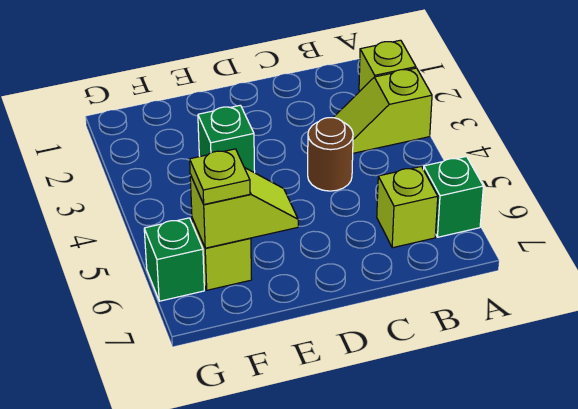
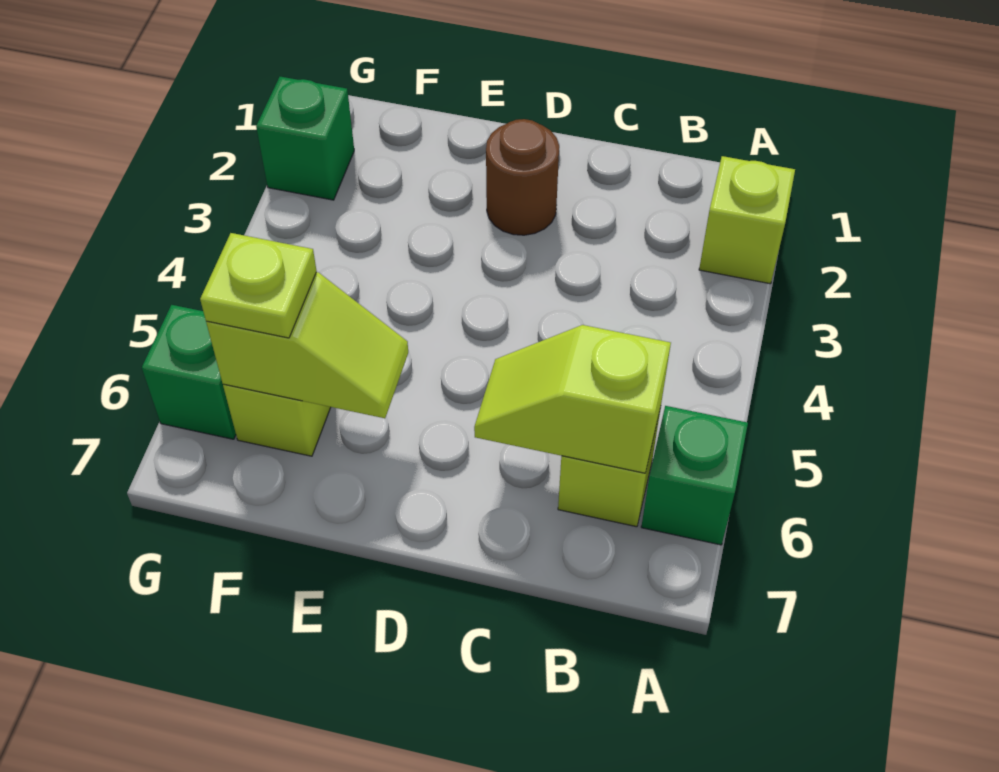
lime slope A3:B3 level 1 top A -> lime slope B6:C6 level 2 top B
brown round brick C4 level 1 -> brown round brick D2 level 1
green brick E3 level 1 -> green brick G2 level 1

